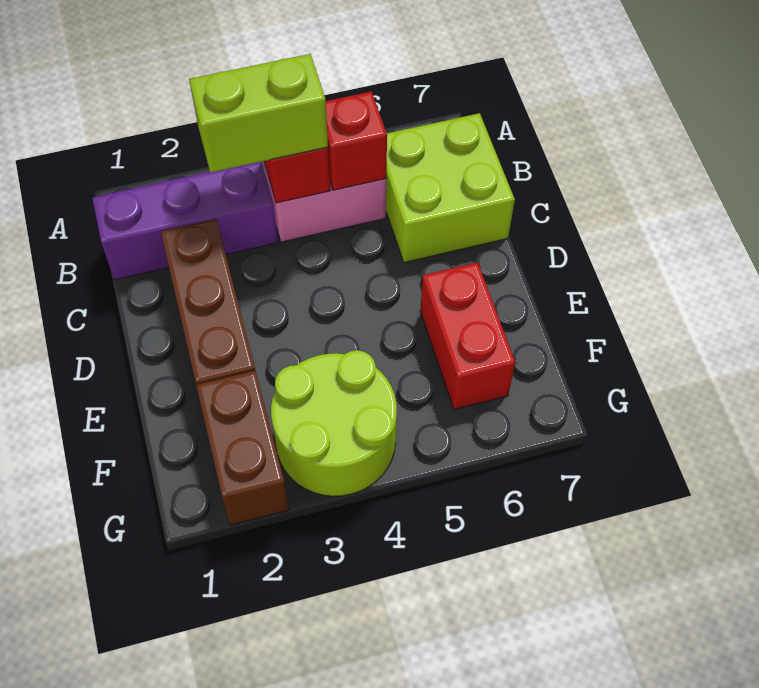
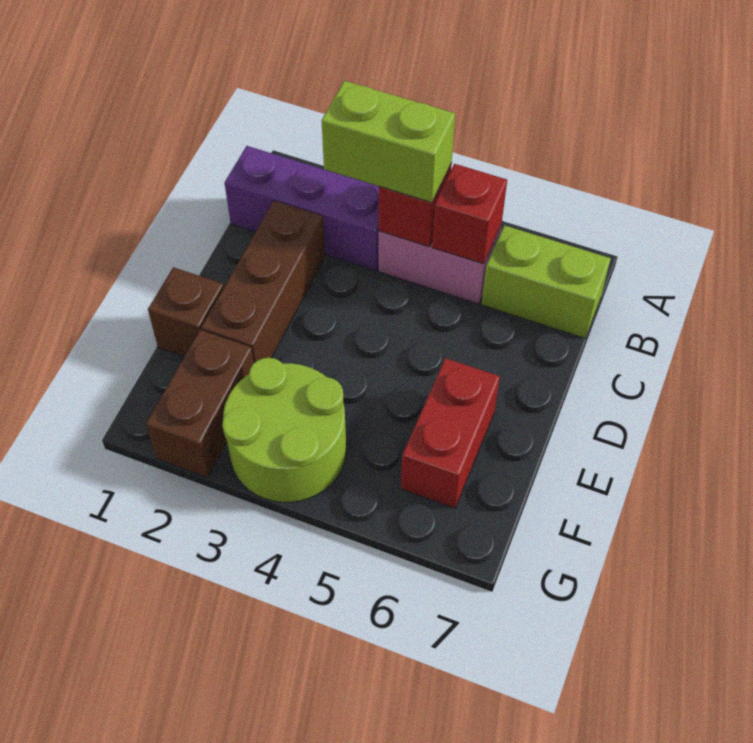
lime brick B6:C7 level 1 -> lime brick B6:B7 level 1
none -> brown brick E1 level 1

